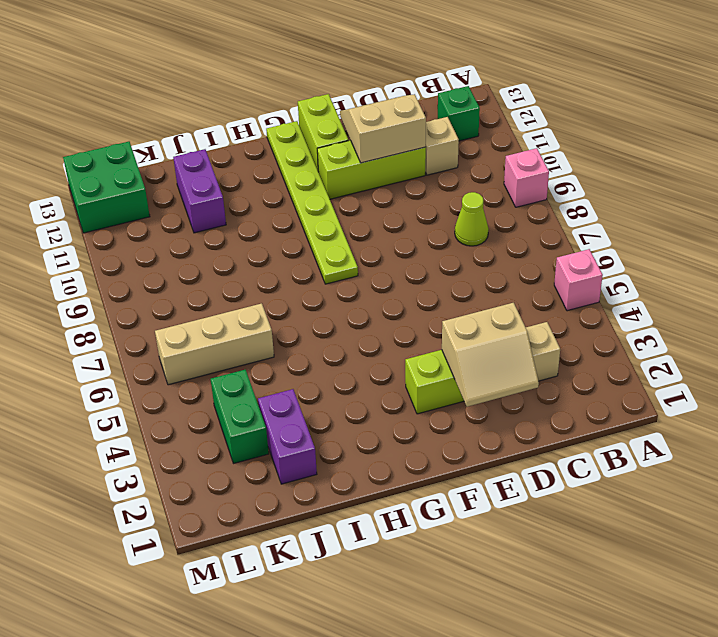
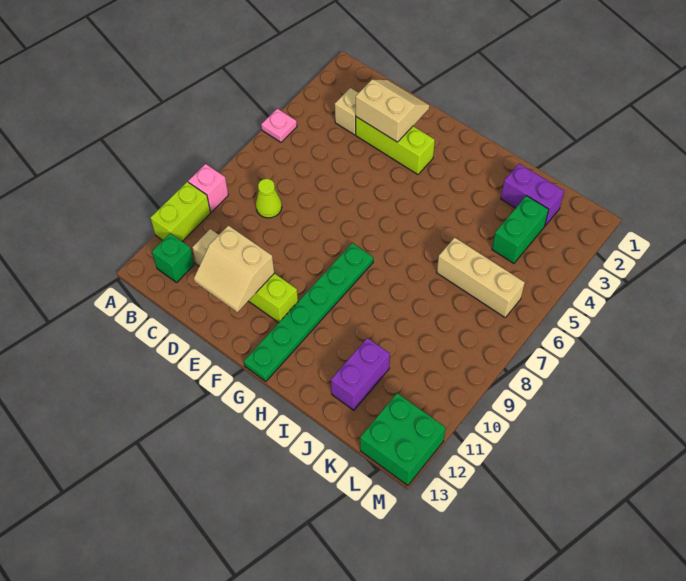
pink brick A5 level 1 -> pink plate A5 level 1
lime brick F12:F13 level 1 -> lime brick A10:A11 level 1
lime plate G8:G13 level 1 -> green plate G8:G13 level 1
purple brick J2:J3 level 1 -> purple brick J2:K2 level 1

